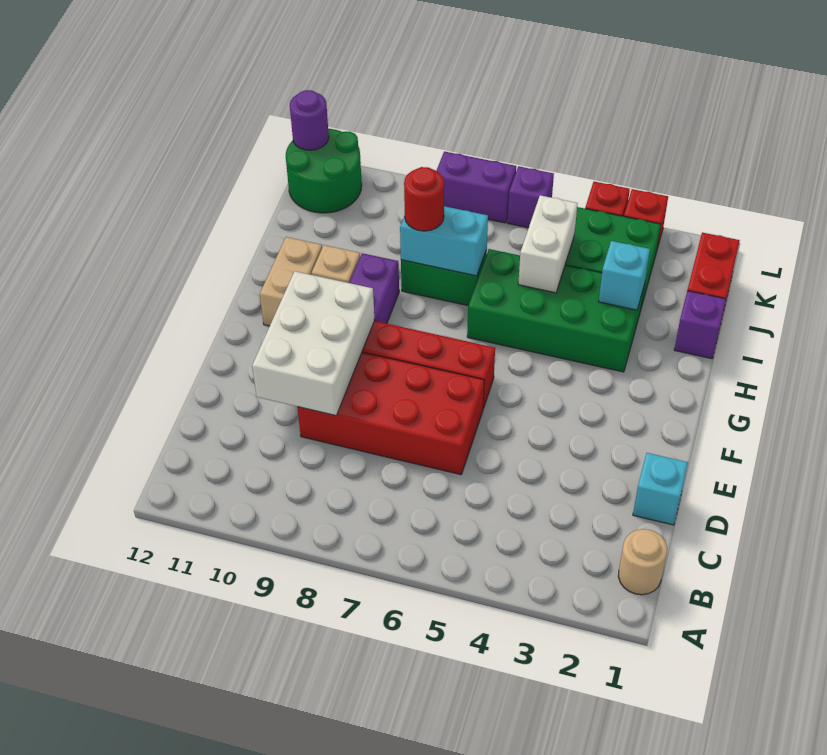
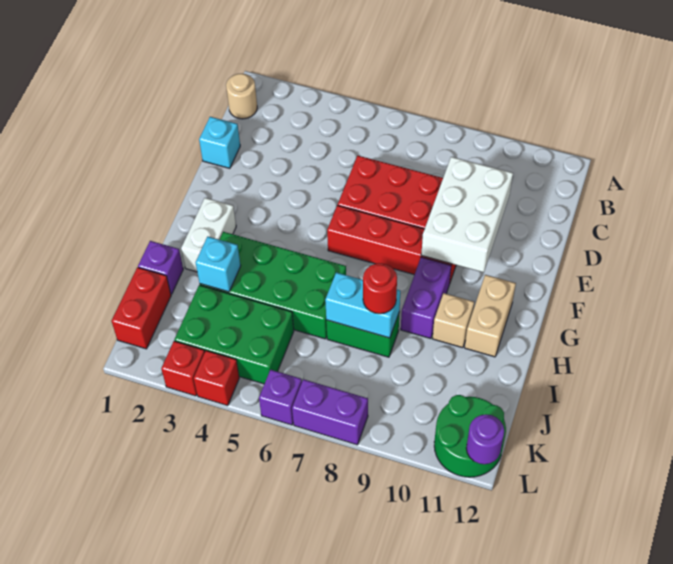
white brick I5:J5 level 2 -> white brick G2:H2 level 1

